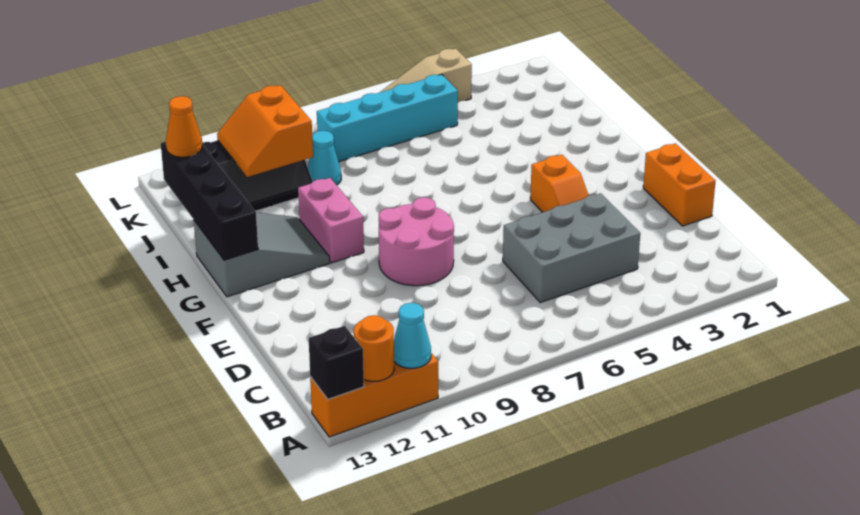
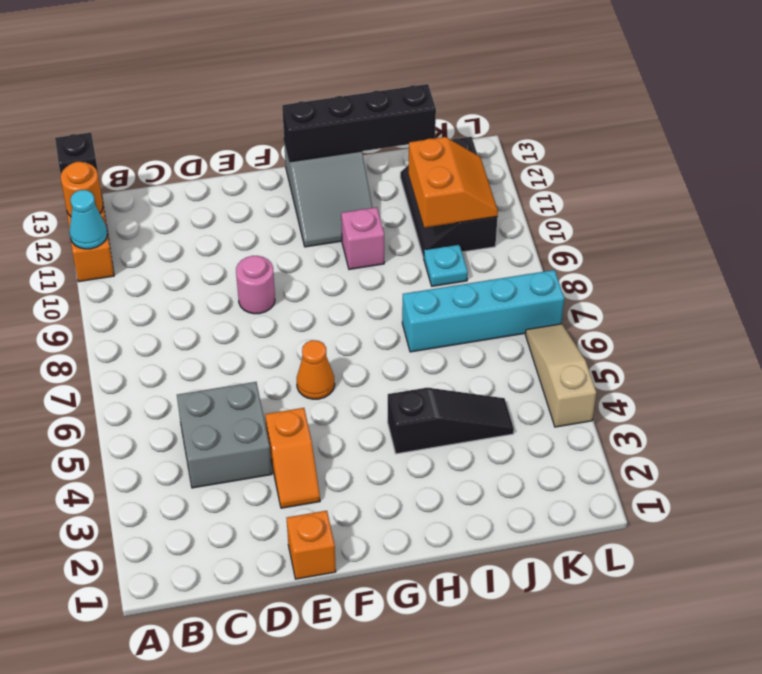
grey brick C4:D6 level 1 -> grey brick C4:D5 level 1
orange brick D1:E1 level 1 -> orange brick E1 level 1
orange slope E4:F4 level 1 top F -> orange slope E3:E4 level 1 top 4
pink round brick E8:F9 level 1 -> pink round brick E9 level 1
pink brick G10:H10 level 1 -> pink brick H10 level 1
none -> black slope H4:J4 level 1 top H
cyan cone J9 level 1 -> cyan plate J9 level 1
orange slope J10:K11 level 2 top 10 -> orange slope J10:K11 level 2 top J
orange cone J13 level 3 -> orange cone F6 level 1
cyan brick K5:K8 level 1 -> cyan brick I7:L7 level 1

